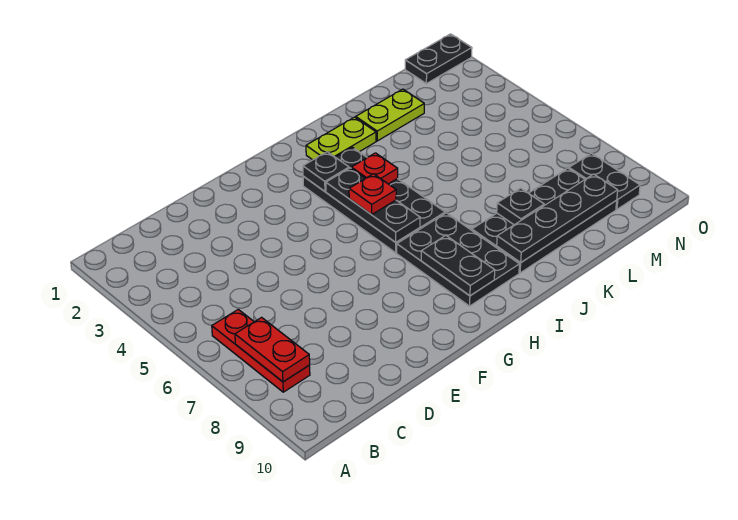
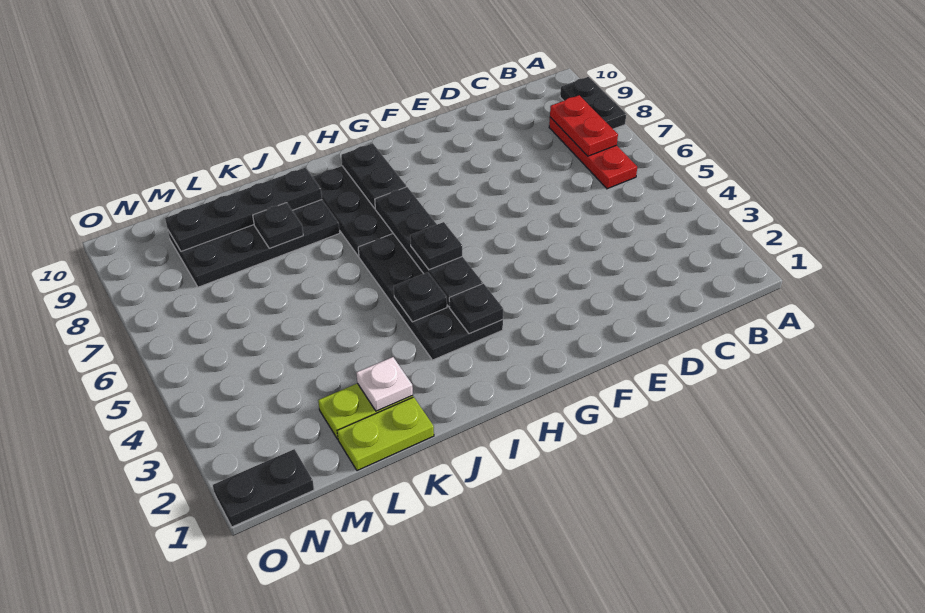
black plate H4:H6 level 2 -> black plate H4:H7 level 2
red plate H5 level 3 -> black plate H5 level 3
lime plate I2:J2 level 1 -> lime plate K1:L1 level 1
red plate I4 level 2 -> black plate I4 level 2
none -> white plate K2 level 2
black plate N8:N9 level 1 -> black plate A8:A9 level 1

